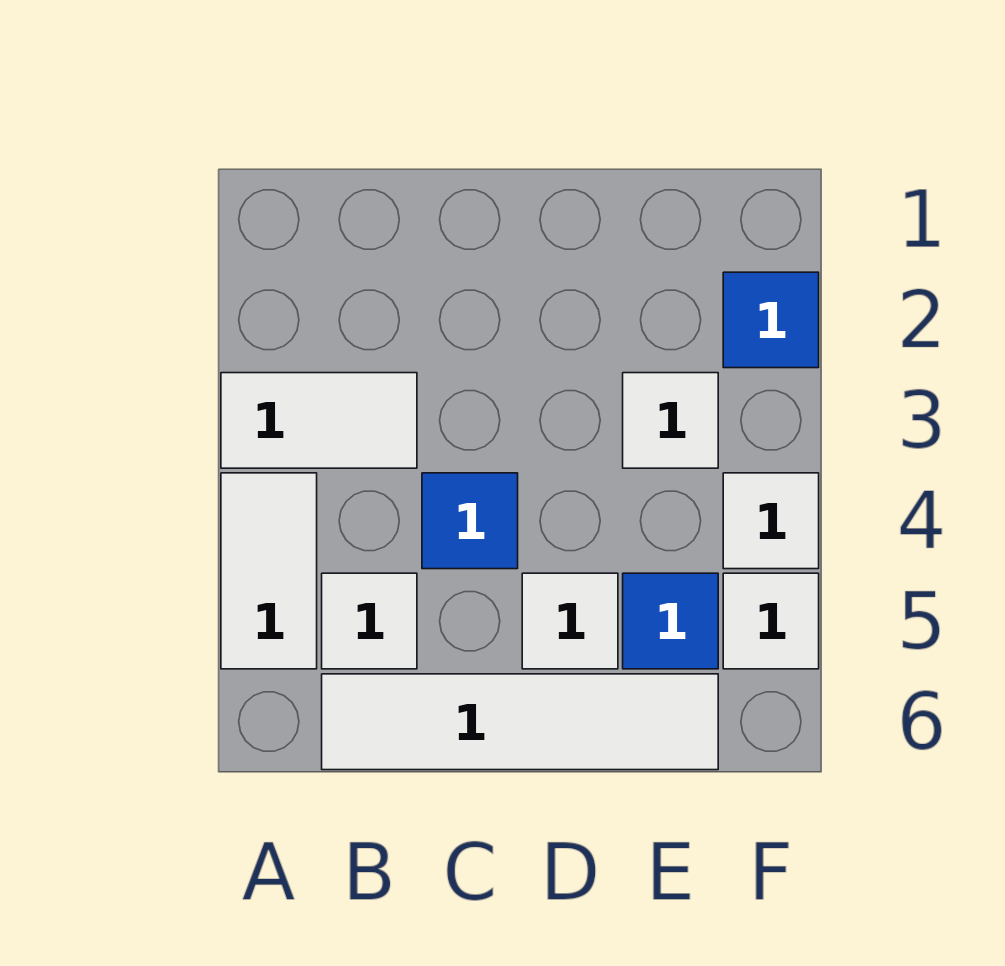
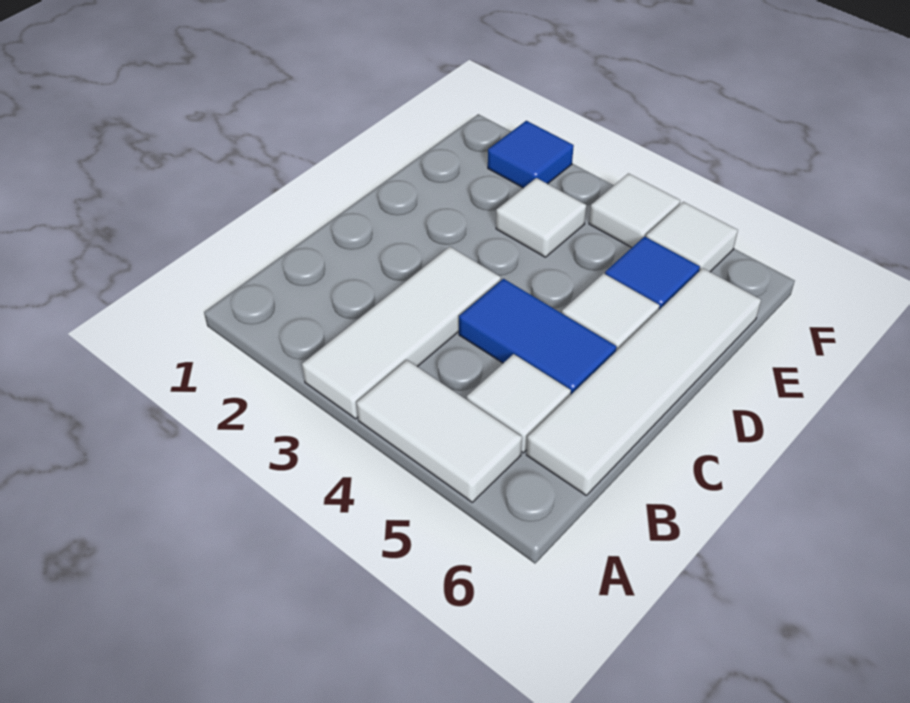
white tile A3:B3 level 1 -> white tile A3:C3 level 1
blue tile C4 level 1 -> blue tile C4:C5 level 1

